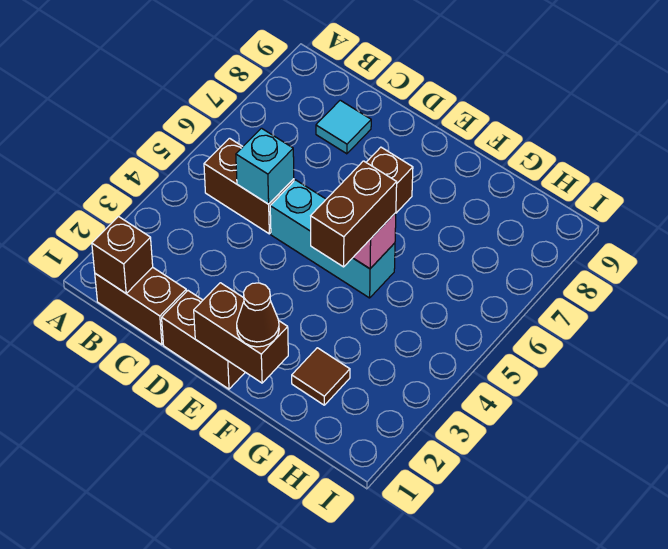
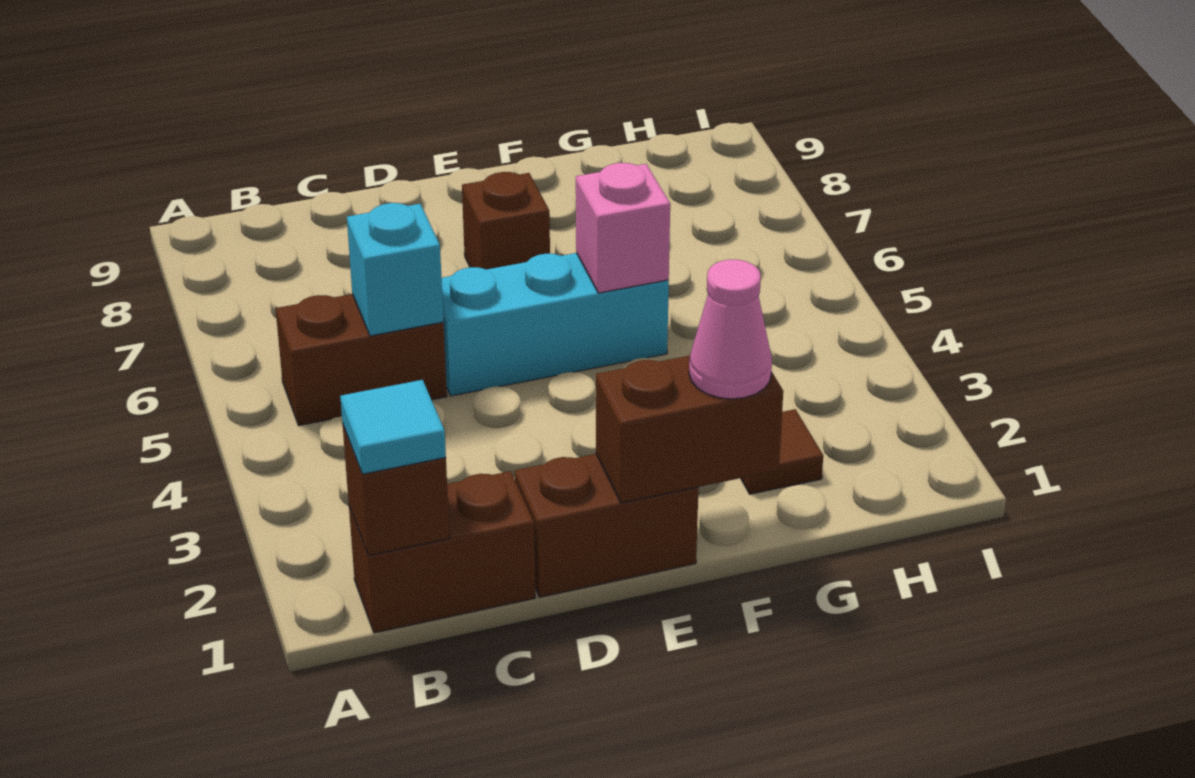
cyan tile C8 level 1 -> cyan tile B1 level 3
brown cone F1 level 3 -> pink cone F1 level 3
brown brick F4:F5 level 3 -> none

